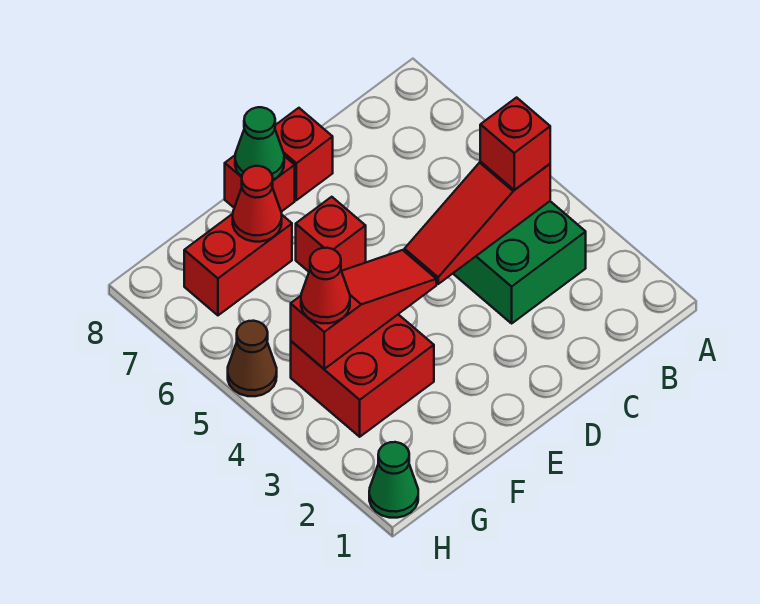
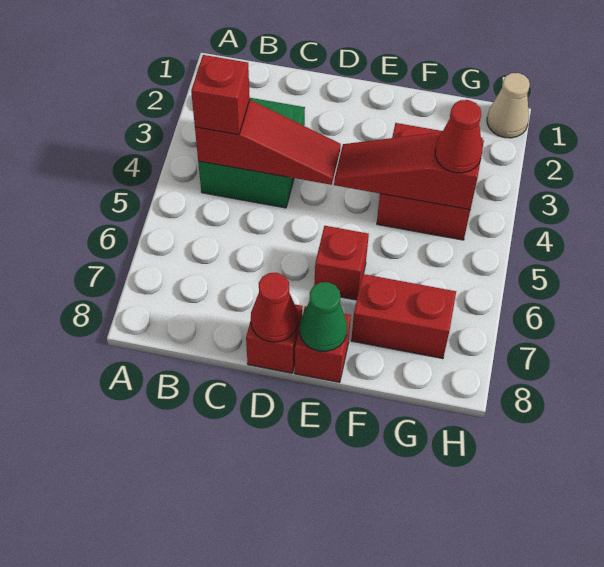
red cone F7 level 2 -> red cone D8 level 2
green cone H1 level 1 -> tan cone H1 level 1
brown cone H5 level 1 -> none

